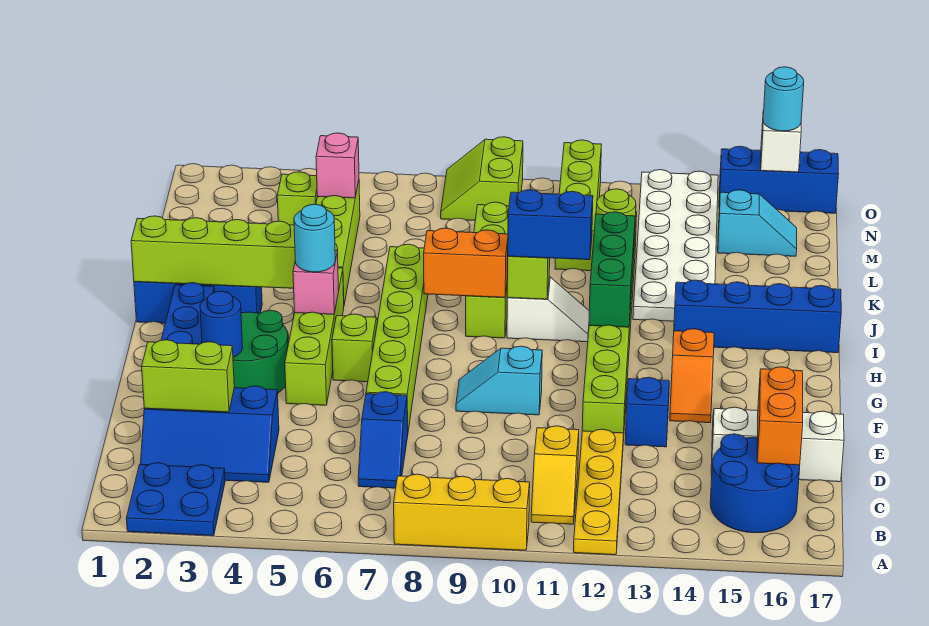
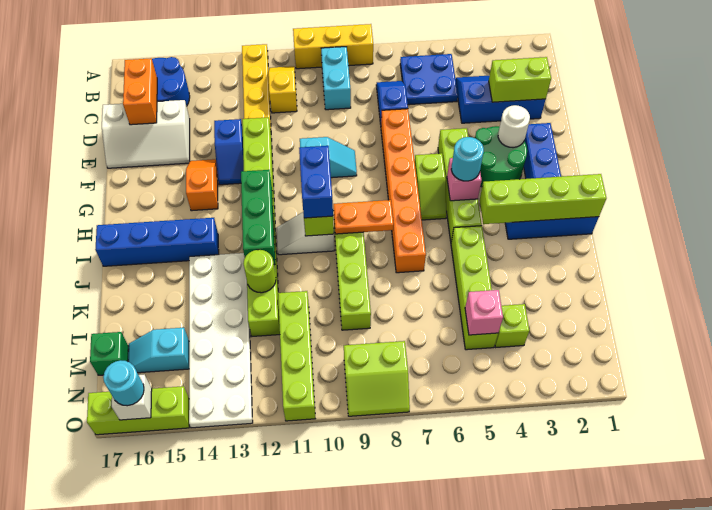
blue plate A2:B3 level 1 -> blue plate B5:C6 level 1
none -> cyan brick B9:C9 level 1
lime brick E7:J7 level 1 -> orange brick E7:J7 level 1
blue round brick F3 level 2 -> white round brick F3 level 2
orange brick I8:I9 level 2 -> orange plate I8:I9 level 2
blue brick I10:I11 level 3 -> blue brick H10:I10 level 3
none -> green brick M17 level 1
lime slope N8:O9 level 1 top 9 -> lime slope N8:O9 level 1 top N
blue brick O15:O17 level 1 -> lime brick O15:O17 level 1

